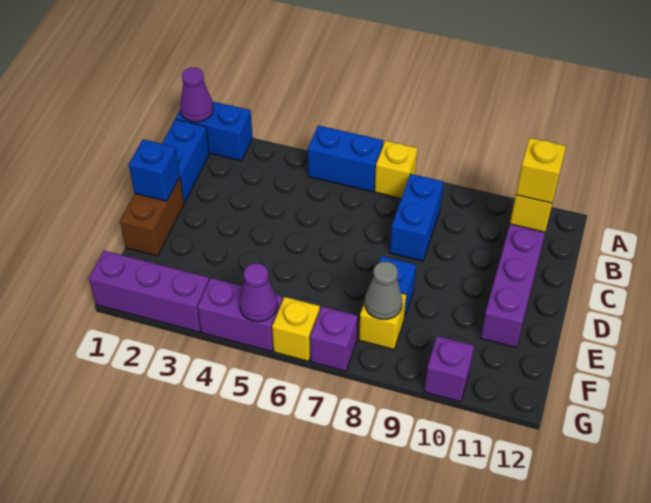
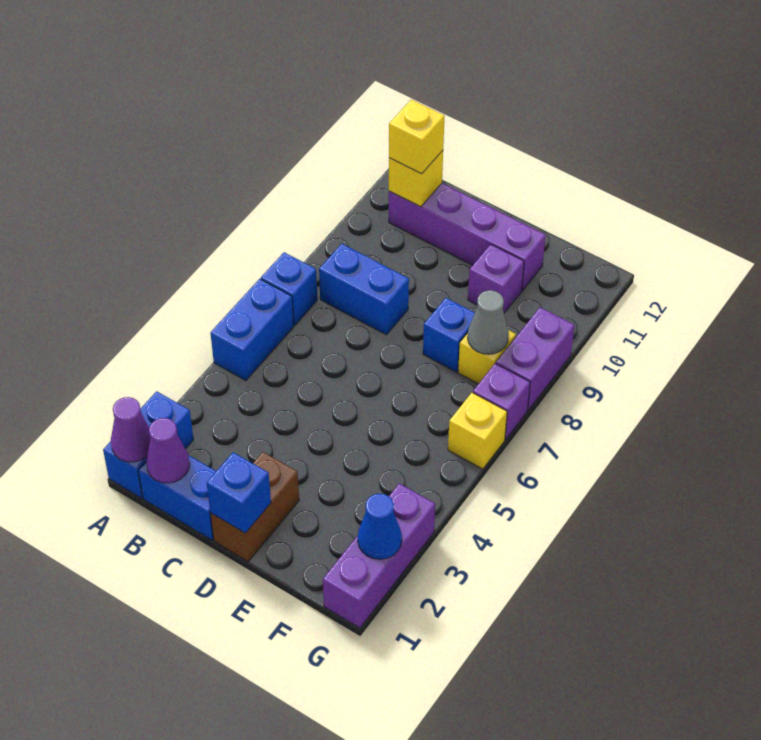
yellow brick A7 level 1 -> blue brick A7 level 1
brown brick D1:E1 level 1 -> brown brick D1:D2 level 1
none -> blue cone G2 level 2
purple brick G4:G5 level 1 -> purple brick G8:G9 level 1
purple cone G5 level 2 -> purple cone B1 level 2
purple brick G10 level 1 -> purple brick E10 level 1

